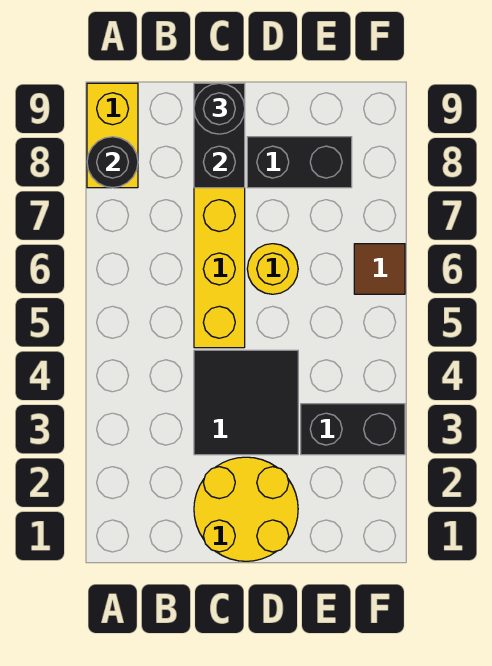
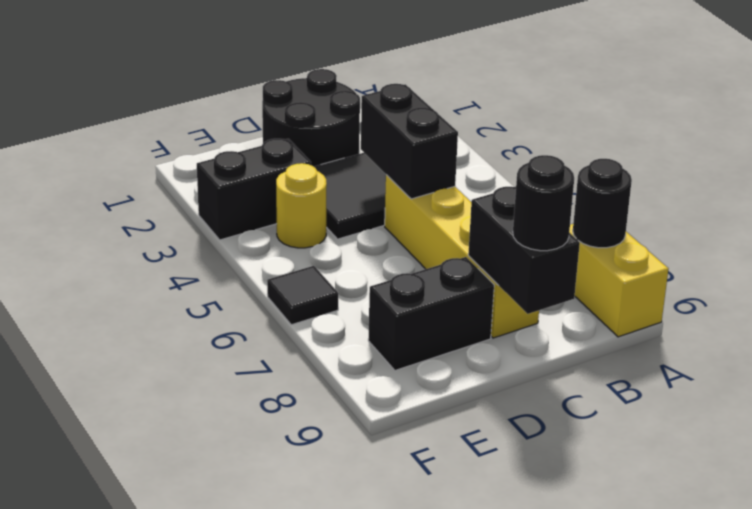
yellow round brick C1:D2 level 1 -> black round brick C1:D2 level 1
none -> black brick C4:C5 level 2
yellow round brick D6 level 1 -> yellow round brick E4 level 1
brown tile F6 level 1 -> black tile F6 level 1

